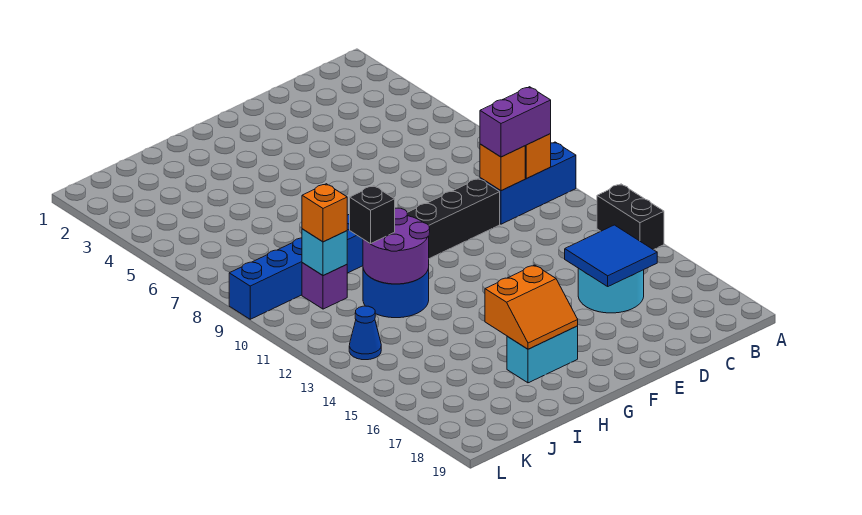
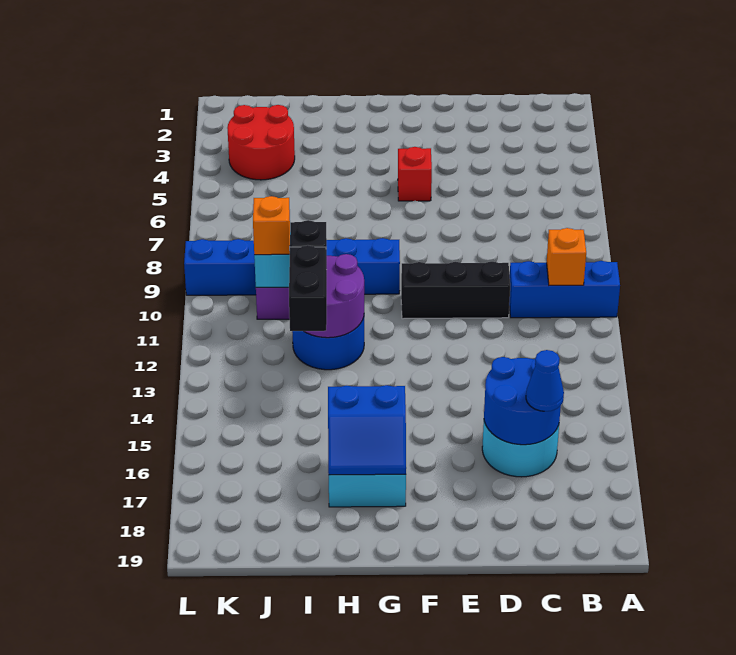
black brick A13:A14 level 1 -> black brick I12:I13 level 3
purple brick B10:C10 level 3 -> none
orange brick C10 level 2 -> none
blue tile C15:D16 level 2 -> blue round brick C15:D16 level 2
none -> red brick F5 level 1
orange slope G16:H17 level 2 top 16 -> blue slope G16:H17 level 2 top 16
none -> red round brick J3:K4 level 1
blue cone K13 level 1 -> blue cone C16 level 3

